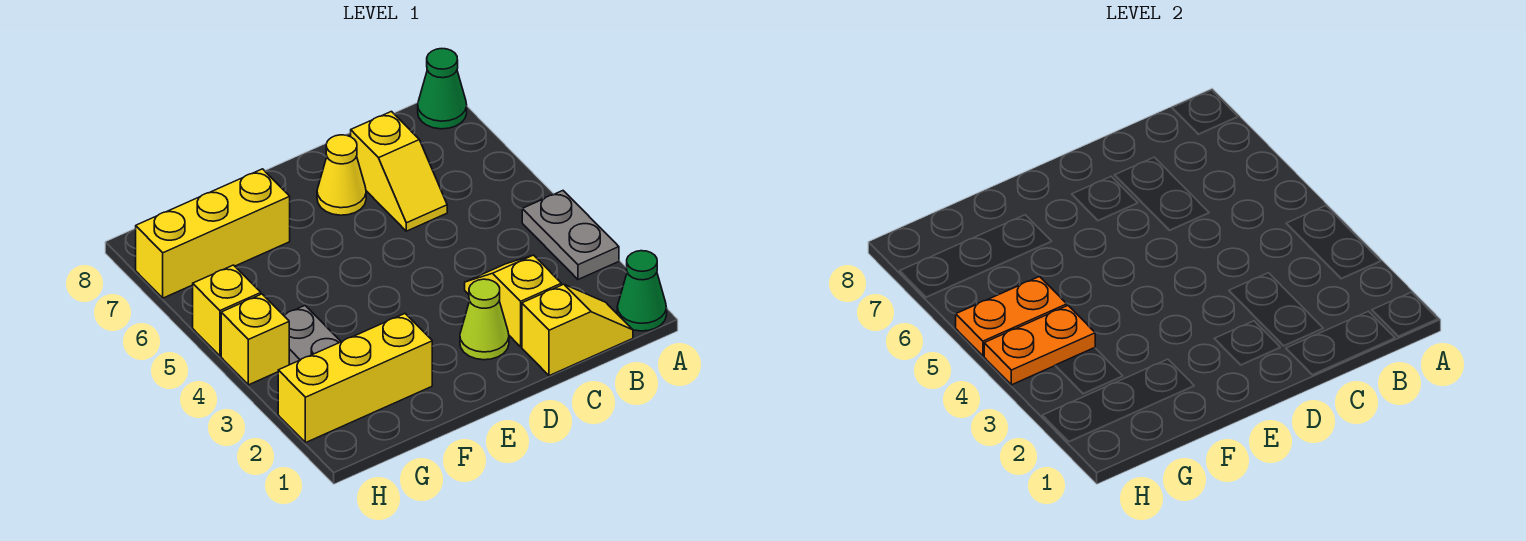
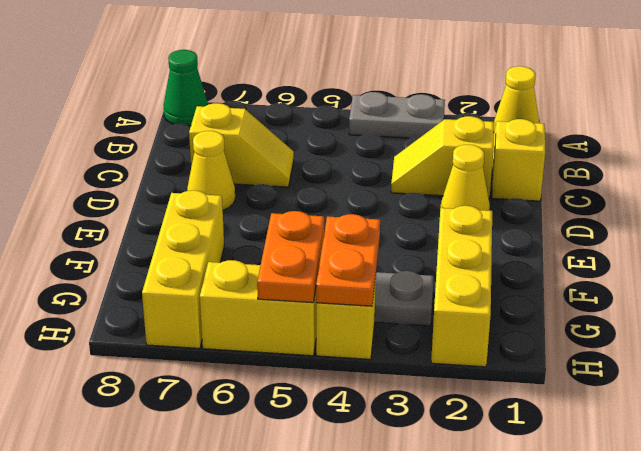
green cone A1 level 1 -> yellow cone A1 level 1
lime cone D2 level 1 -> yellow cone D2 level 1
yellow brick H5 level 1 -> yellow brick H5:H6 level 1

